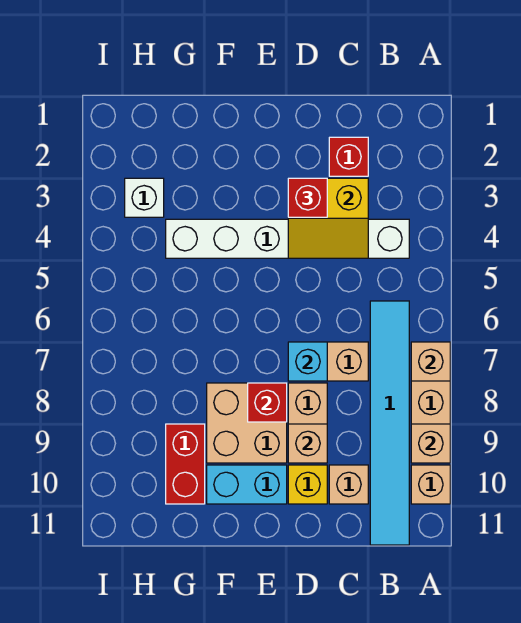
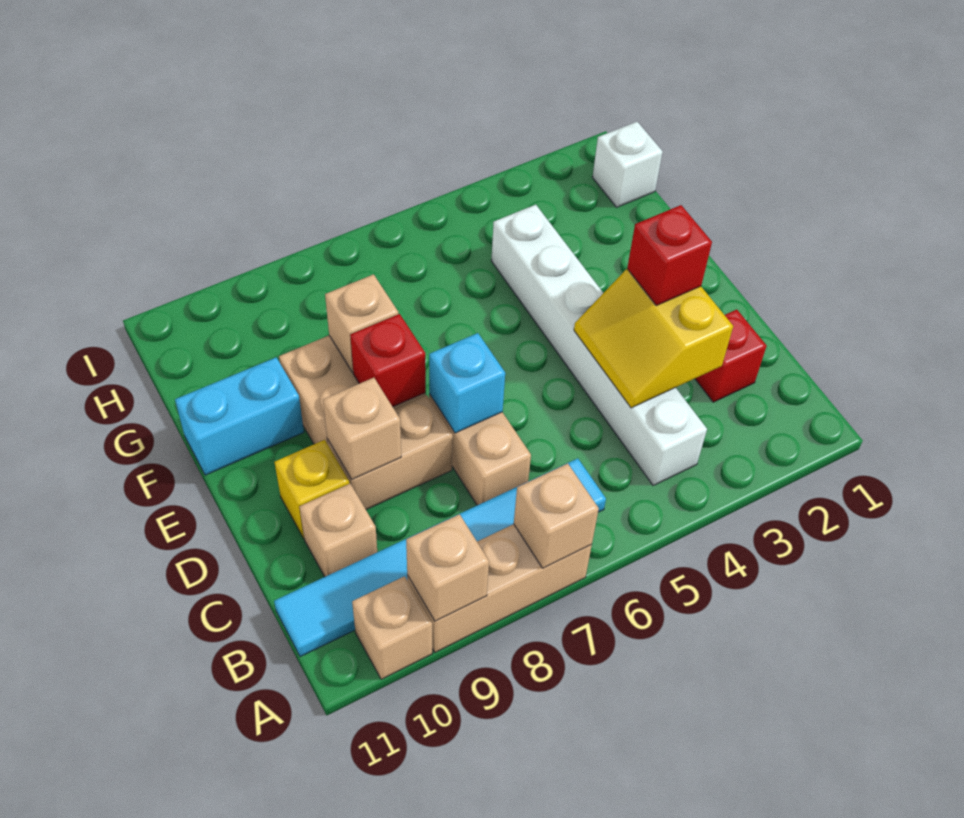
cyan brick E10:F10 level 1 -> cyan brick F10:F11 level 1
none -> tan brick F8 level 2
red brick G9:G10 level 1 -> none
white brick H3 level 1 -> white brick H1 level 1

